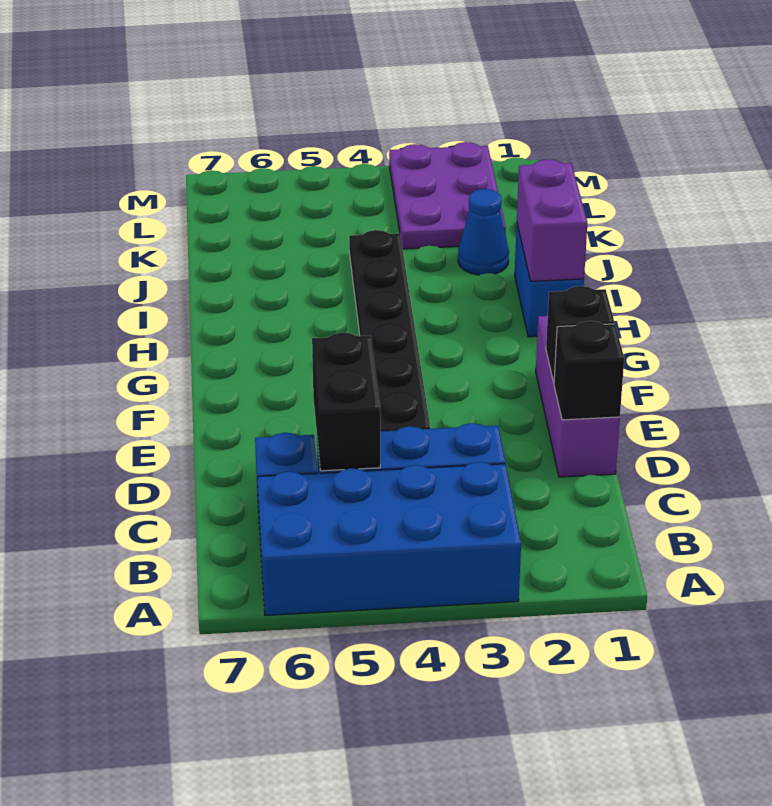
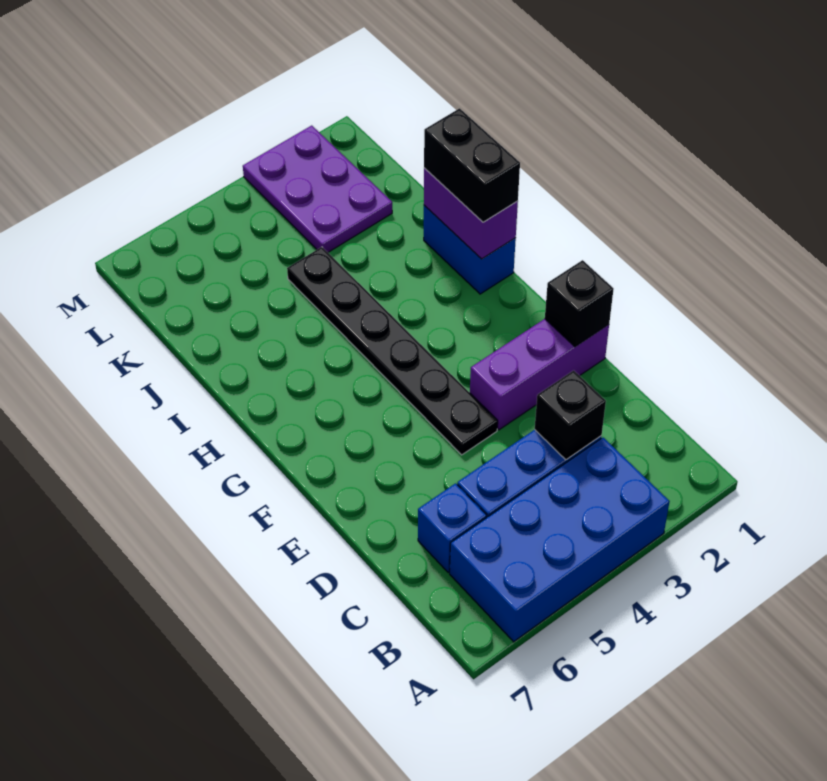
black brick C5:D5 level 2 -> black brick H1:I1 level 3
purple brick D1:F1 level 1 -> purple brick E1:E3 level 1
black brick D1 level 2 -> black brick C3 level 2
blue cone J2 level 1 -> none

